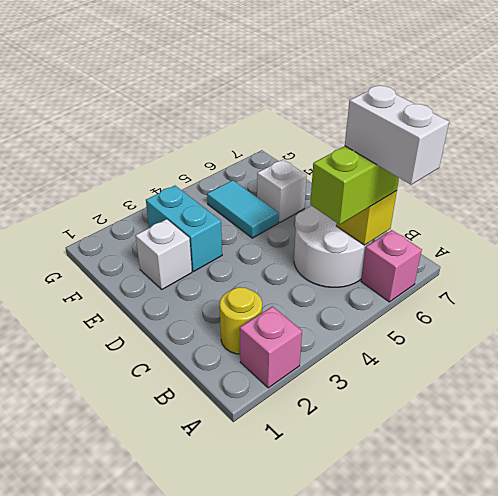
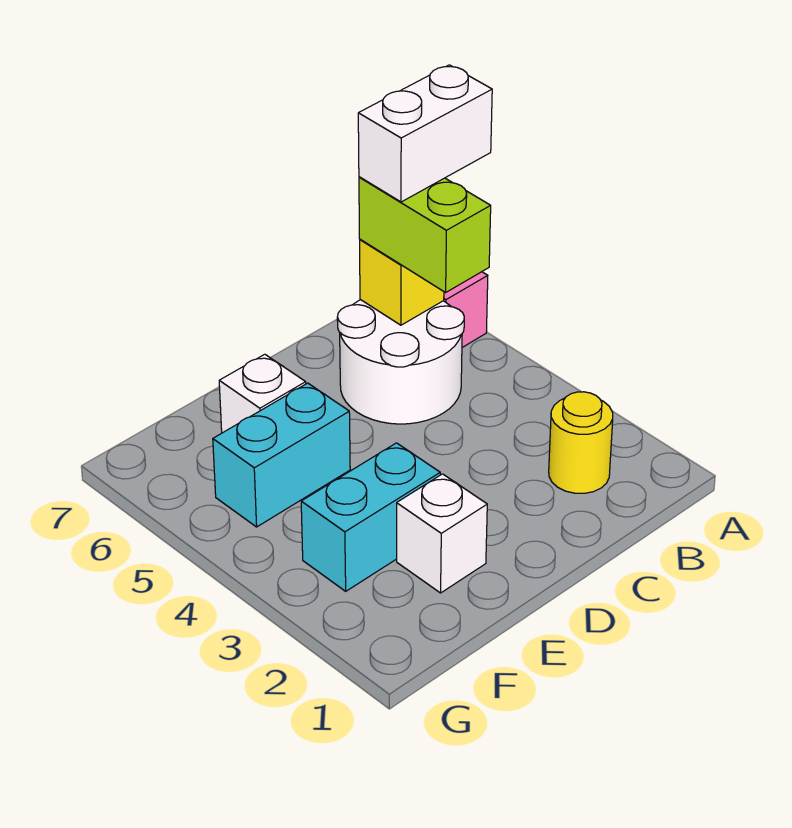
pink brick A2 level 1 -> none
cyan tile E5:F5 level 1 -> cyan brick E5:F5 level 1

